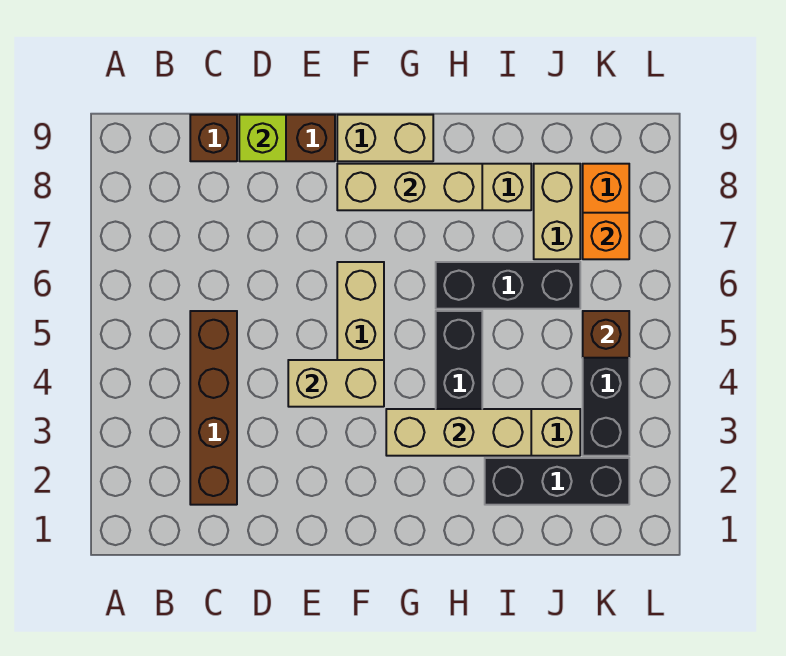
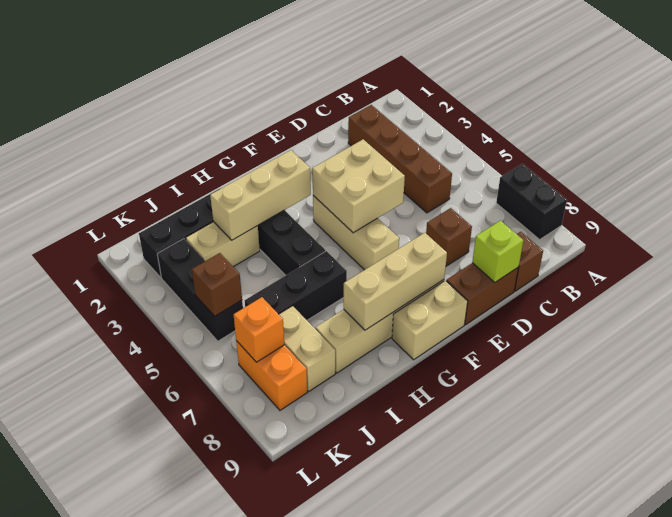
none -> black brick A7:A8 level 1
none -> brown brick D7 level 1
tan brick E4:F4 level 2 -> tan brick E4:F5 level 2

